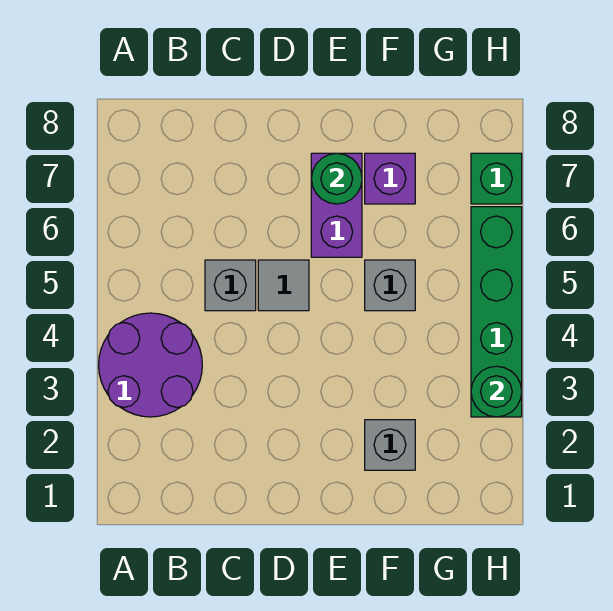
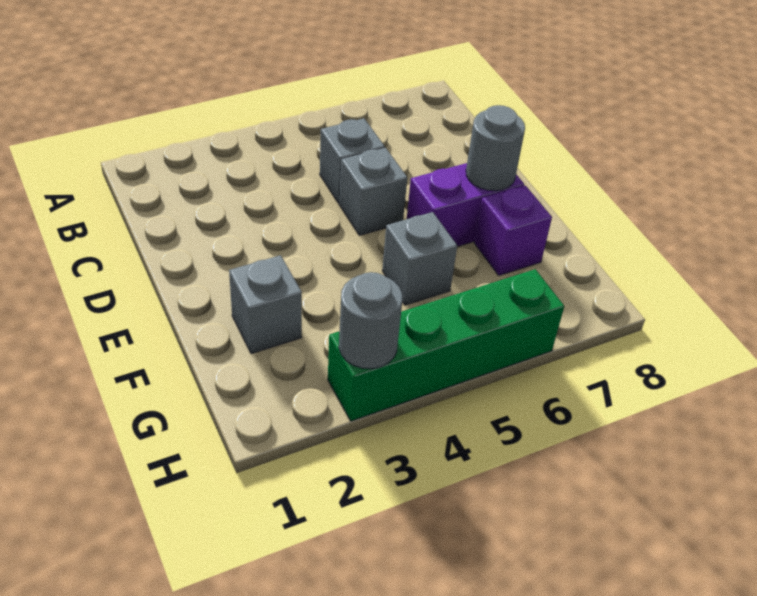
purple round brick A3:B4 level 1 -> none
grey tile D5 level 1 -> grey brick D5 level 1
green round brick E7 level 2 -> grey round brick E7 level 2
green round brick H3 level 2 -> grey round brick H3 level 2
green brick H7 level 1 -> none

